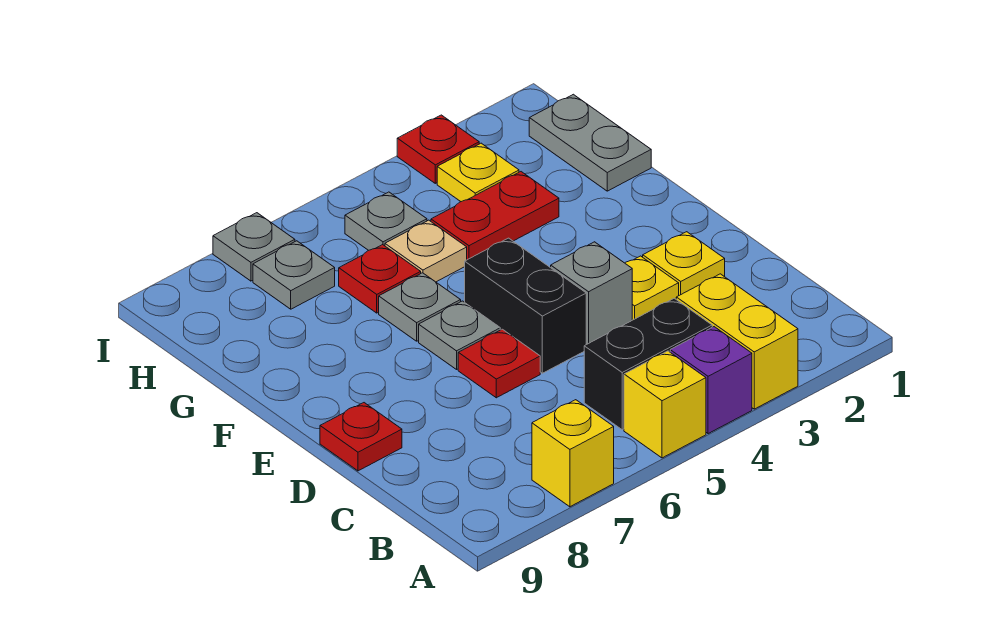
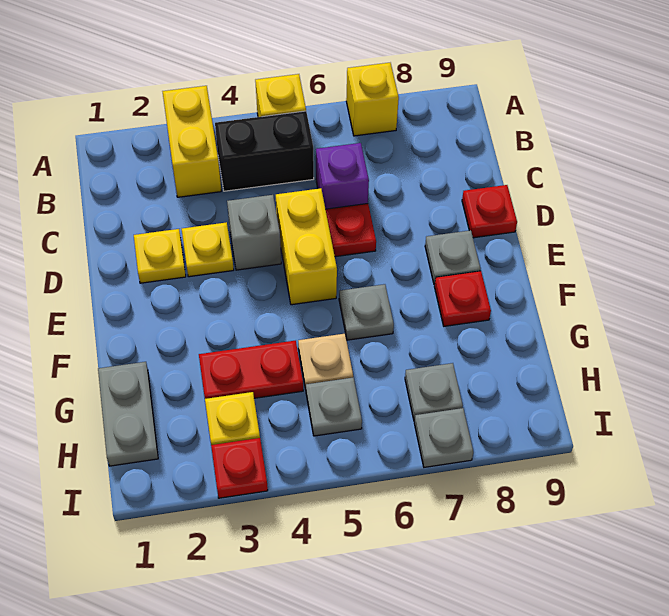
purple brick A4 level 1 -> purple brick C6 level 1
black brick D5:E5 level 1 -> yellow brick D5:E5 level 1
grey plate E6 level 1 -> grey plate E8 level 1
red plate G6 level 1 -> red plate F8 level 1

